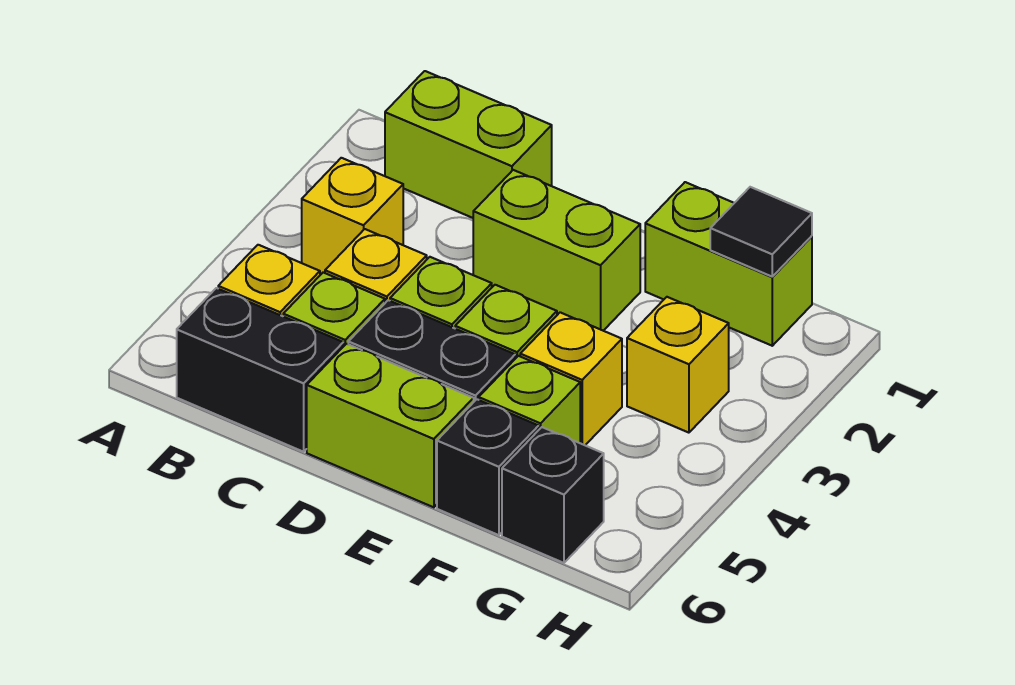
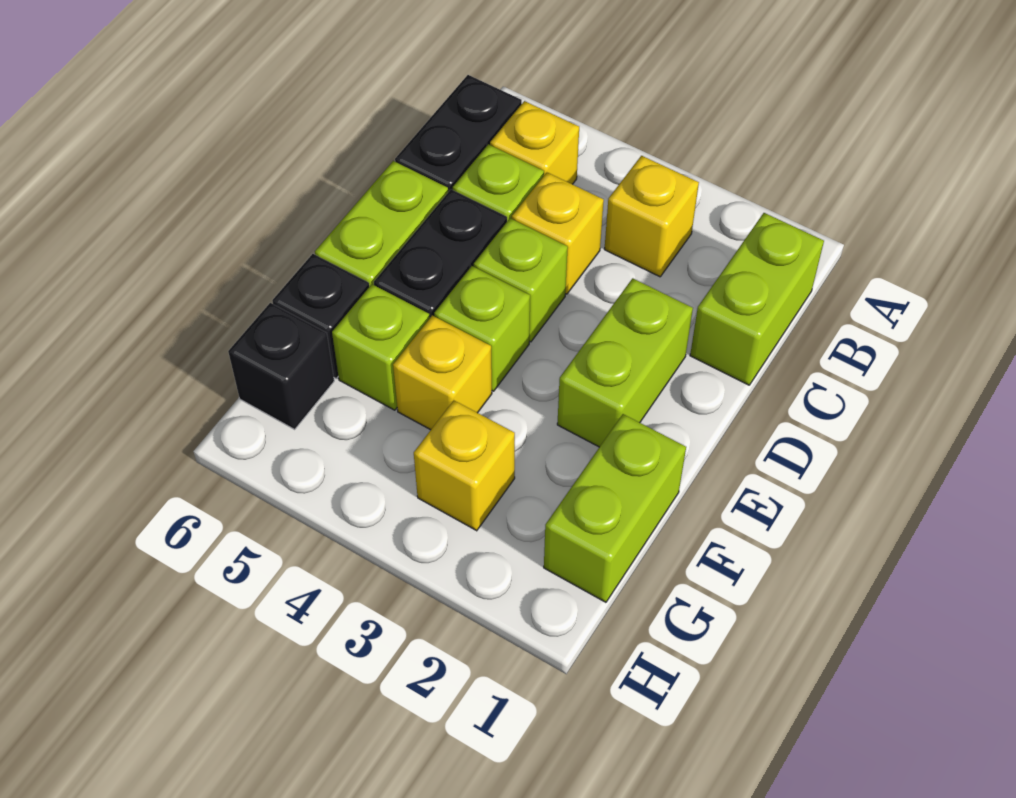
black tile G1 level 2 -> none

